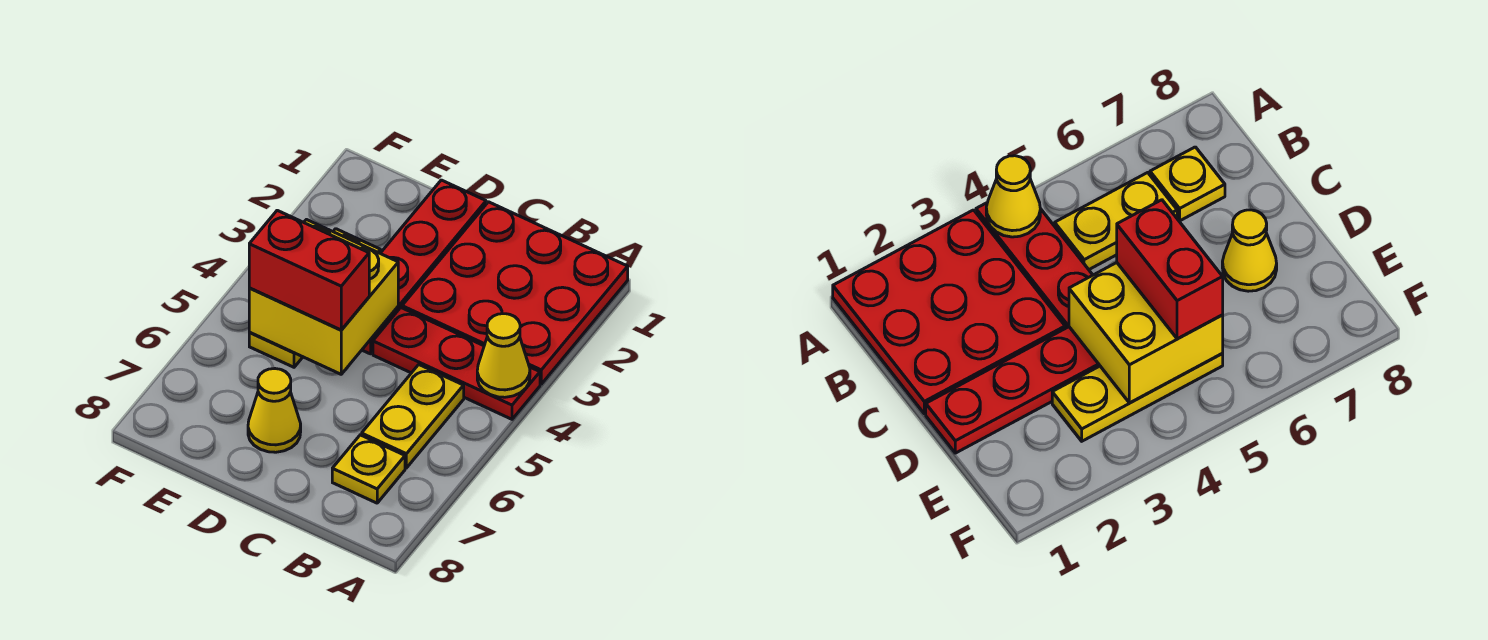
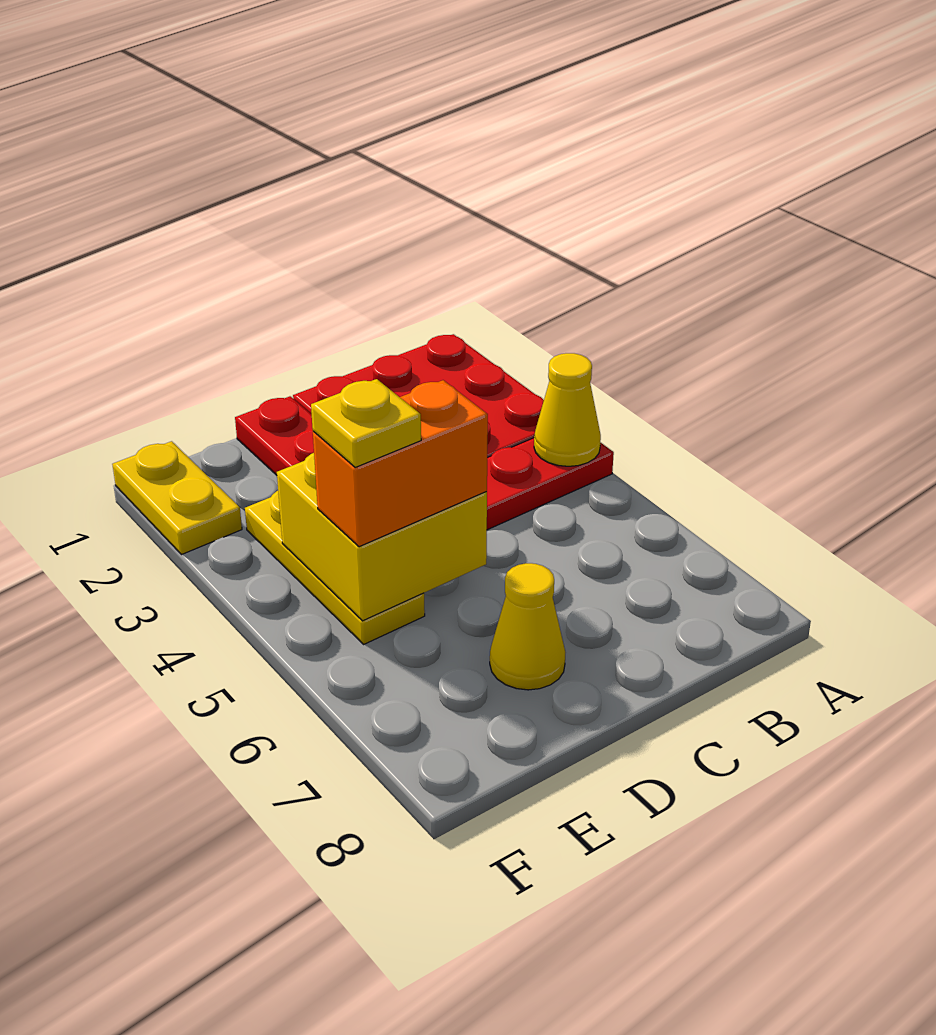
yellow plate B5:B6 level 1 -> yellow plate F1:F2 level 1
yellow plate B7 level 1 -> yellow plate E5 level 4
red brick D5:E5 level 3 -> orange brick D5:E5 level 3

